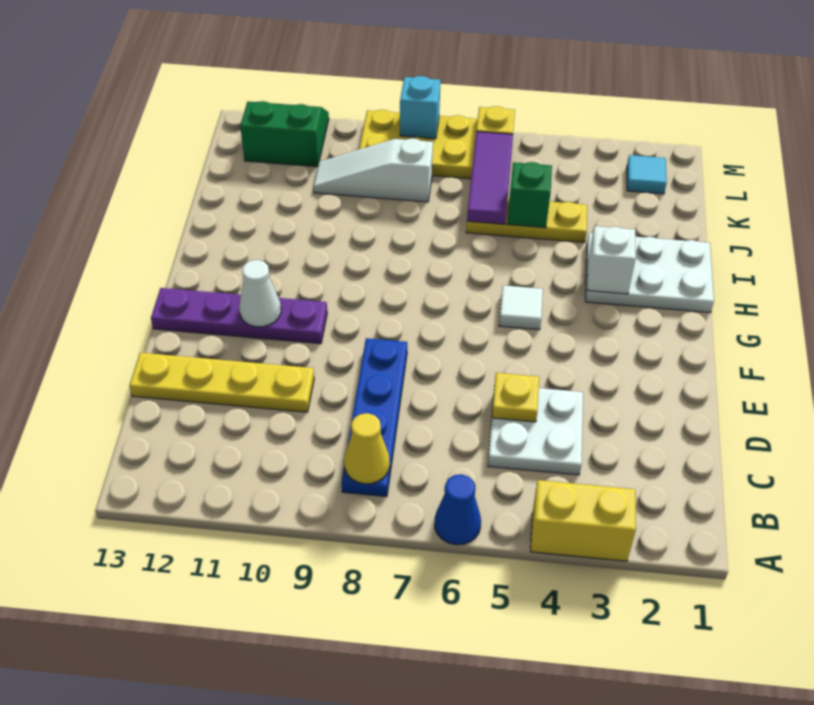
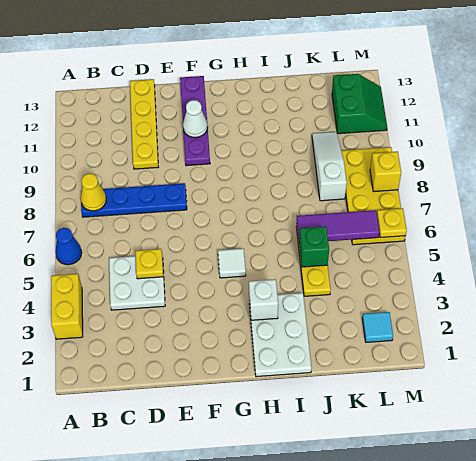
cyan brick M8 level 2 -> yellow brick M8 level 2

